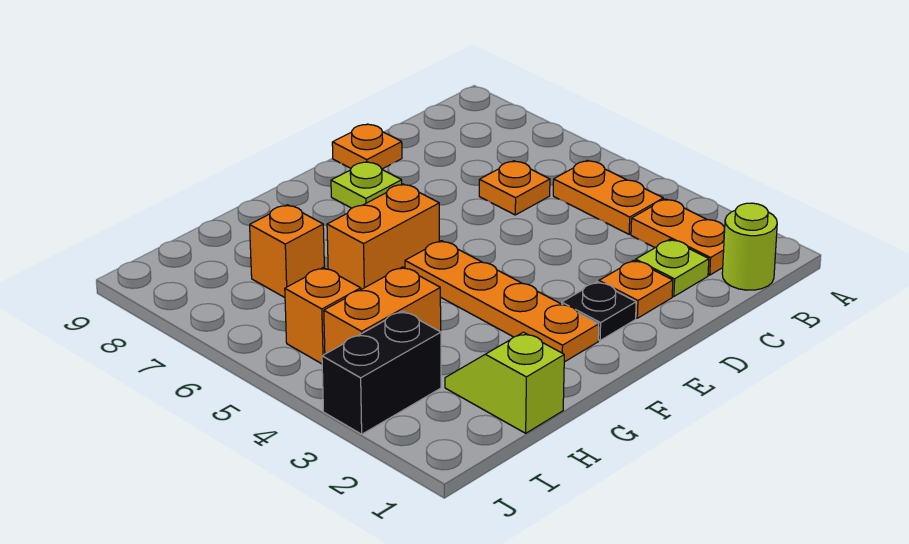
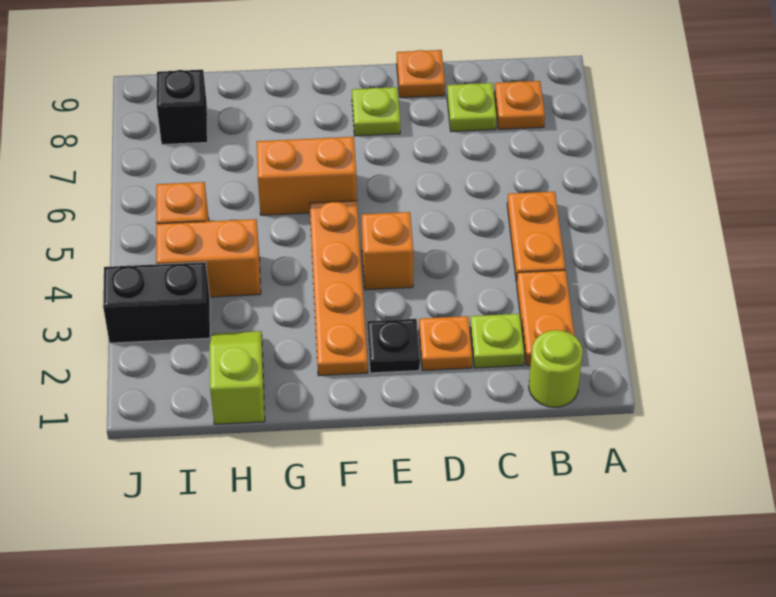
orange plate C6 level 1 -> orange plate B8 level 1
none -> lime plate C8 level 1
orange brick H7 level 1 -> orange brick E4 level 1
none -> black brick I8 level 1

